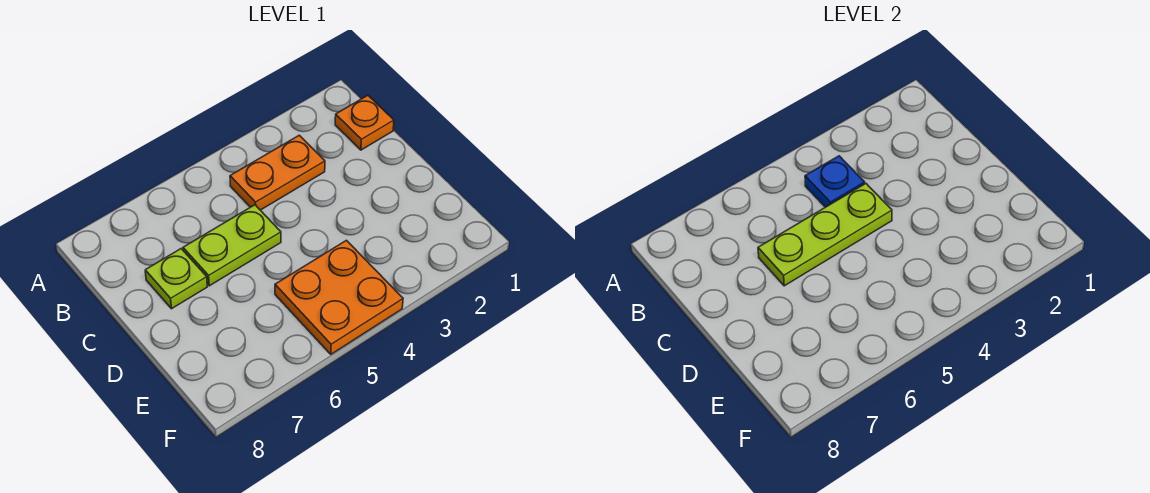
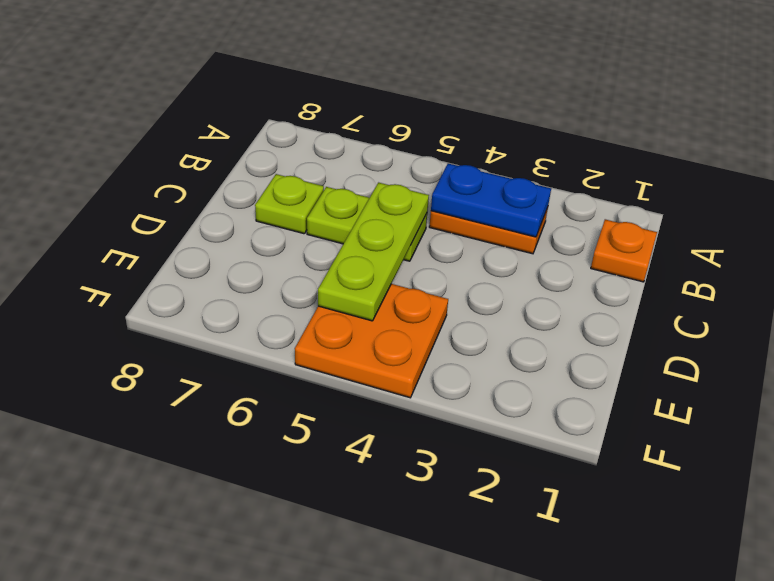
blue plate B4 level 2 -> blue plate B3:B4 level 2
lime plate C4:C6 level 2 -> lime plate C5:E5 level 2

